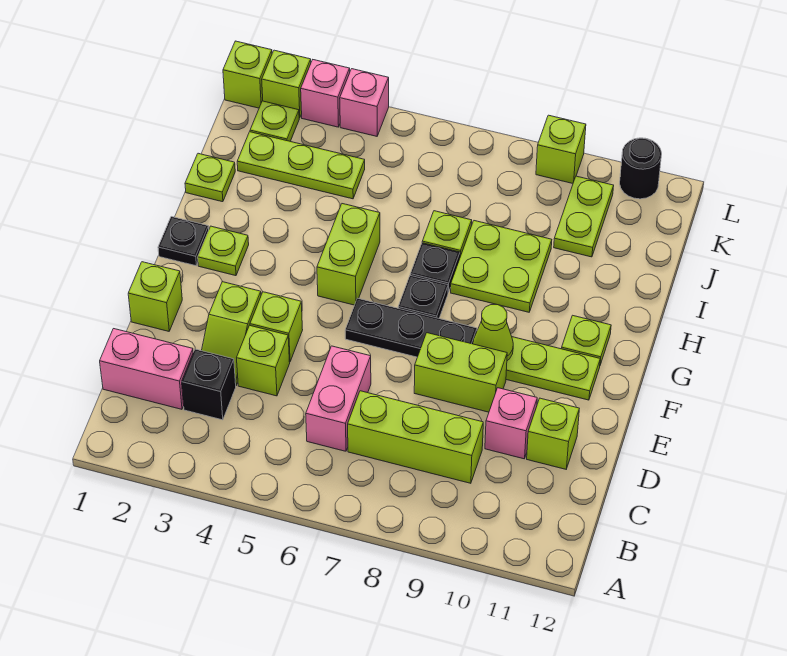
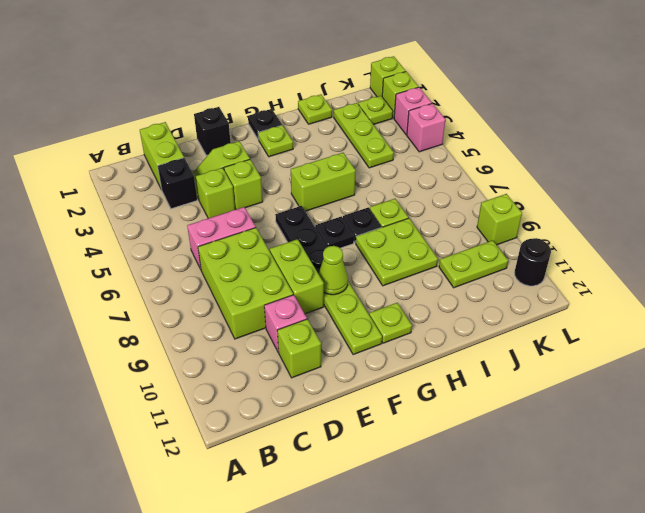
pink brick C1:C2 level 1 -> lime brick C1:C2 level 1
lime brick C7:C9 level 1 -> lime brick C7:D9 level 1
lime brick E1 level 1 -> black brick E1 level 1

